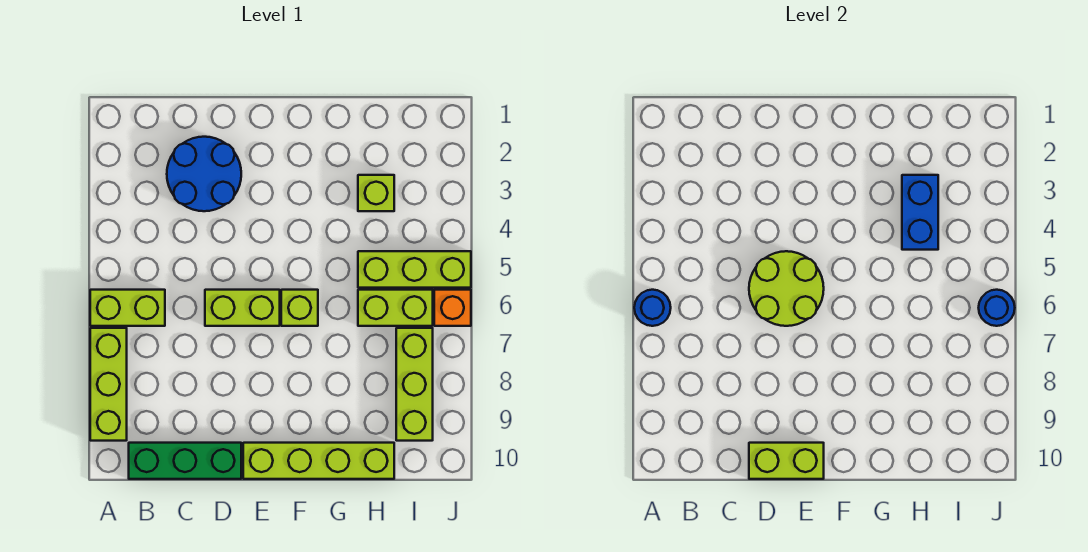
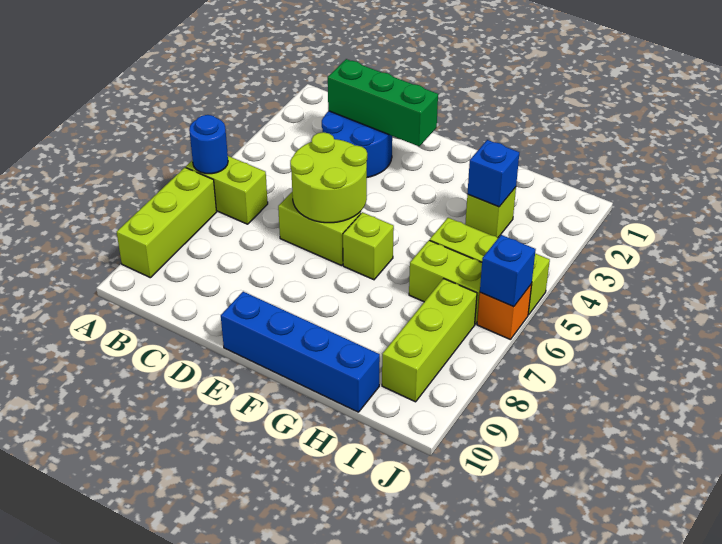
green brick B10:D10 level 1 -> green brick C2:E2 level 2
lime brick D10:E10 level 2 -> none
lime brick E10:H10 level 1 -> blue brick E10:H10 level 1
blue brick H3:H4 level 2 -> blue brick H3 level 2
blue round brick J6 level 2 -> blue brick J6 level 2

